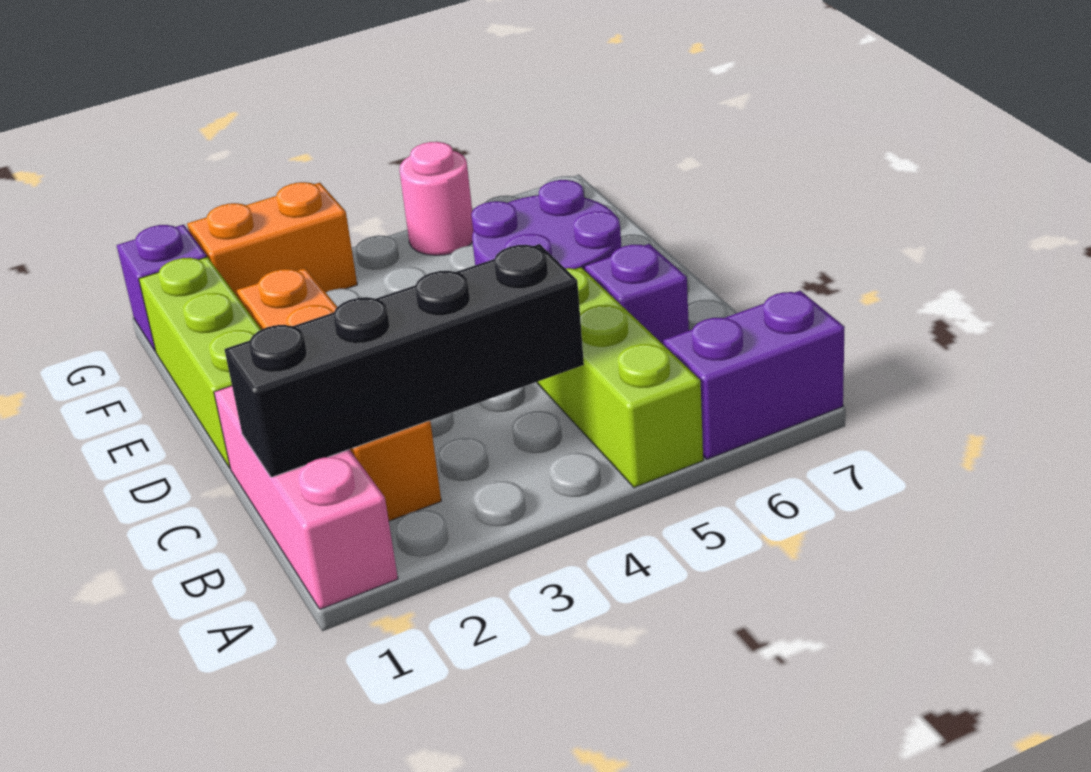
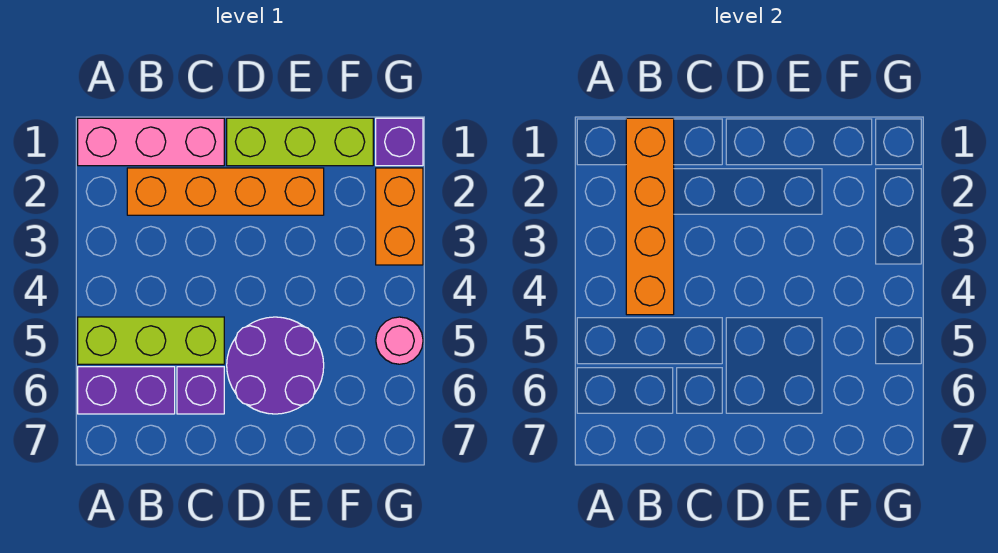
purple brick A6:A7 level 1 -> purple brick A6:B6 level 1
black brick B1:B4 level 2 -> orange brick B1:B4 level 2

